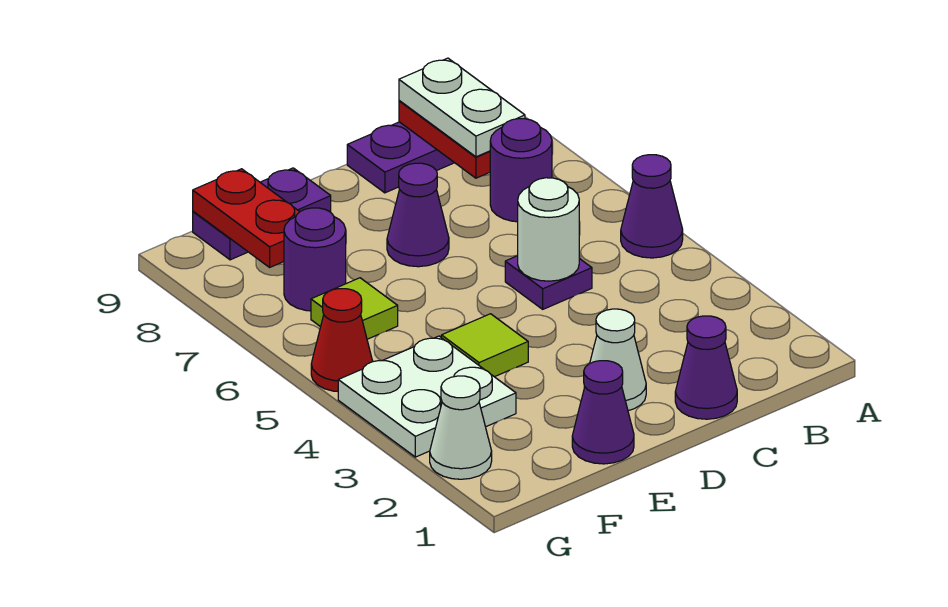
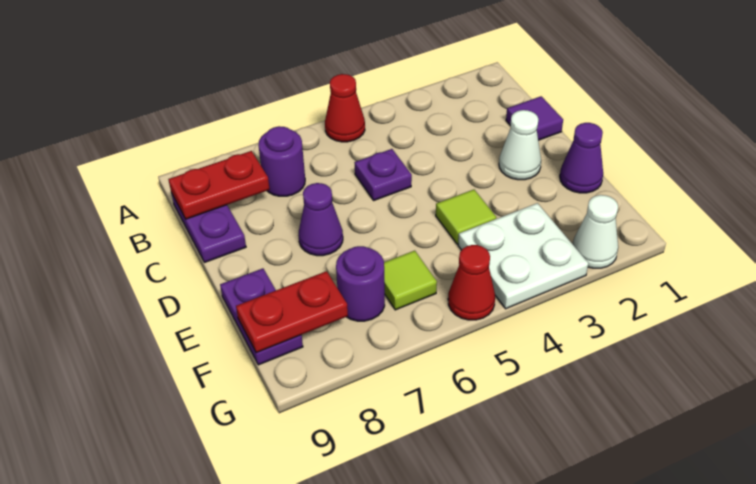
purple cone A5 level 1 -> red cone A5 level 1
white plate B8:B9 level 3 -> none
purple cone C1 level 1 -> purple tile C1 level 1
white round brick C5 level 2 -> none

